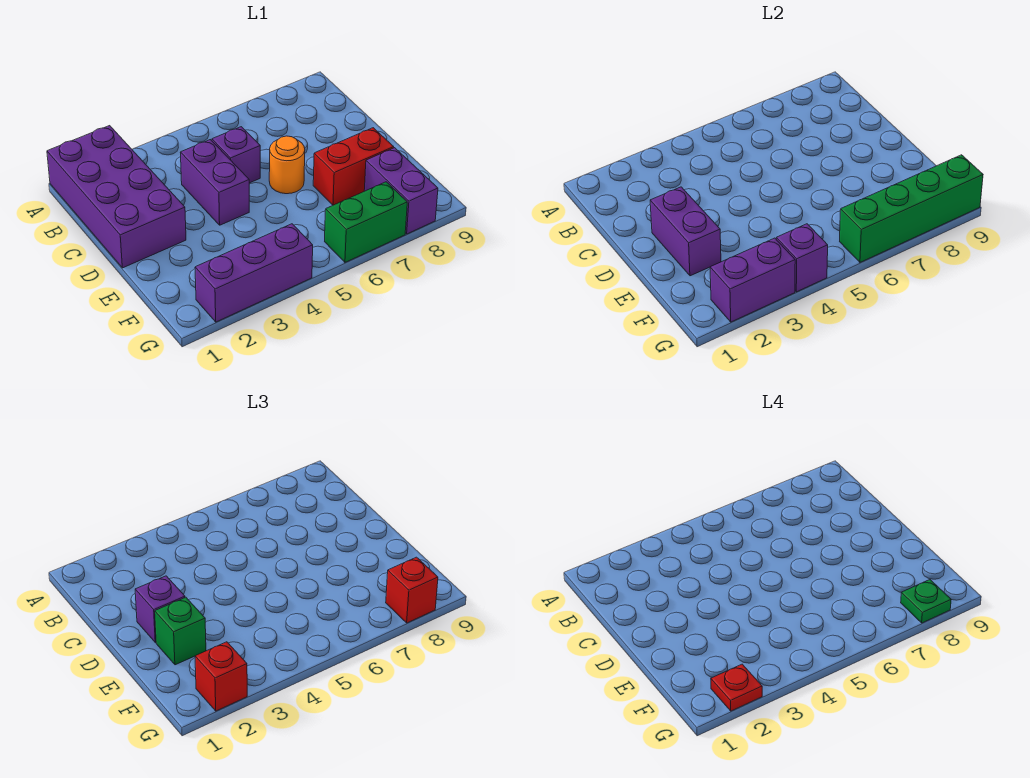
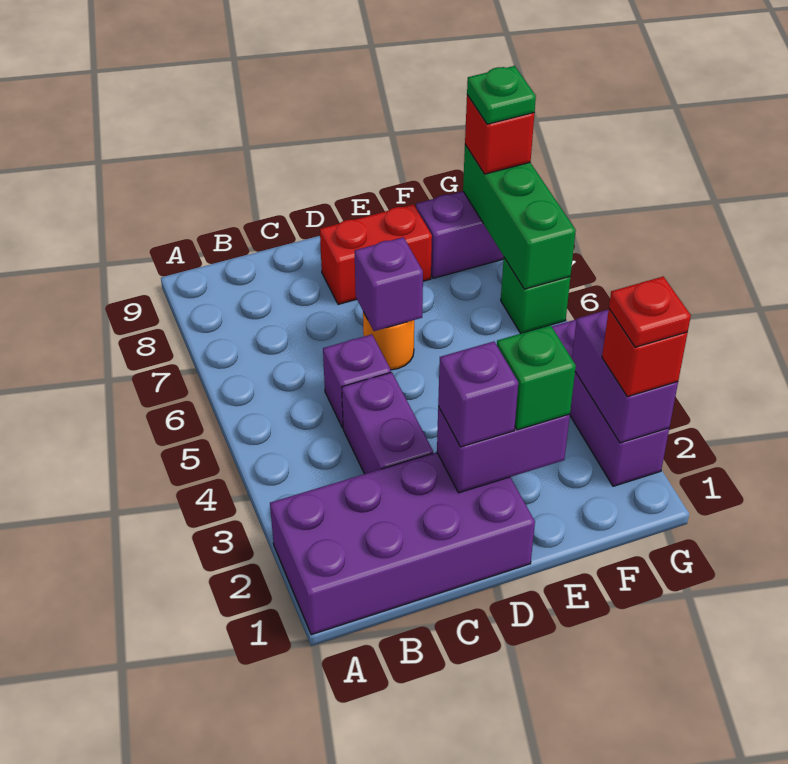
purple brick C4:D4 level 1 -> purple brick C3:C4 level 1
red brick E7:E8 level 1 -> red brick D8:E8 level 1
purple brick G4 level 2 -> purple brick D6 level 2
green brick G6:G7 level 1 -> green brick G6 level 1
green brick G6:G9 level 2 -> green brick G6:G8 level 2

